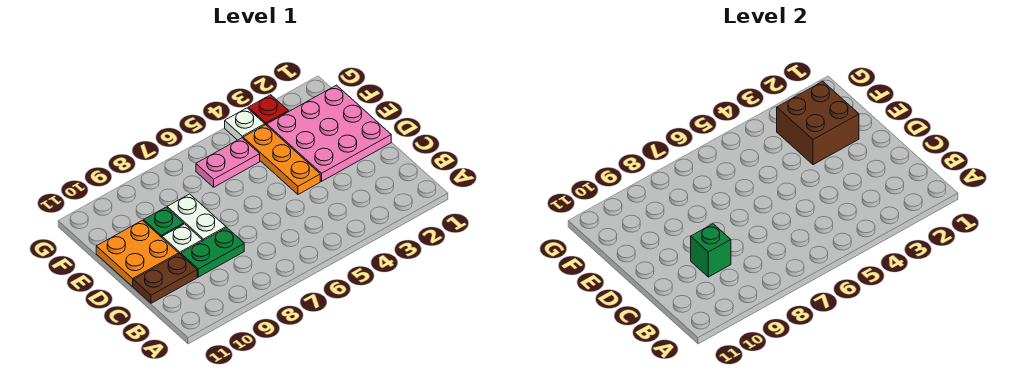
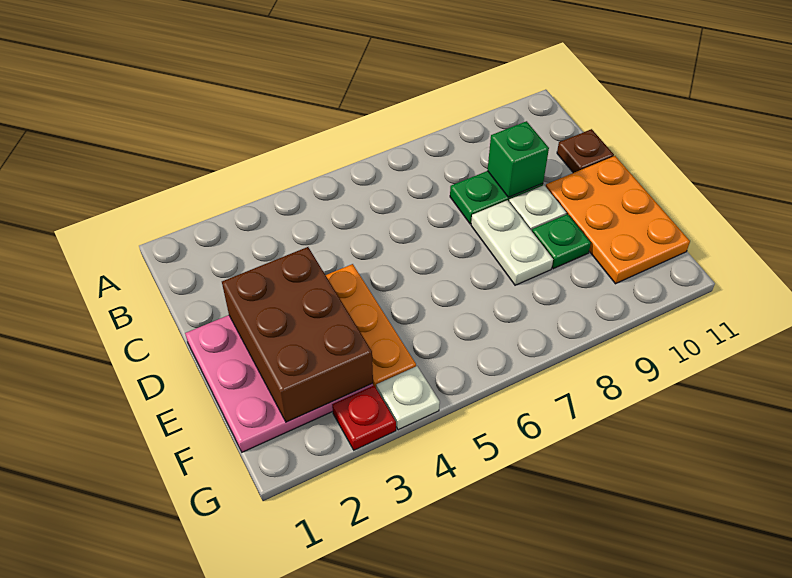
brown plate C10:C11 level 1 -> brown plate C11 level 1
orange plate D10:E11 level 1 -> orange plate D10:F11 level 1
brown brick E2:F3 level 2 -> brown brick D2:F3 level 2
pink plate F5:F6 level 1 -> none

